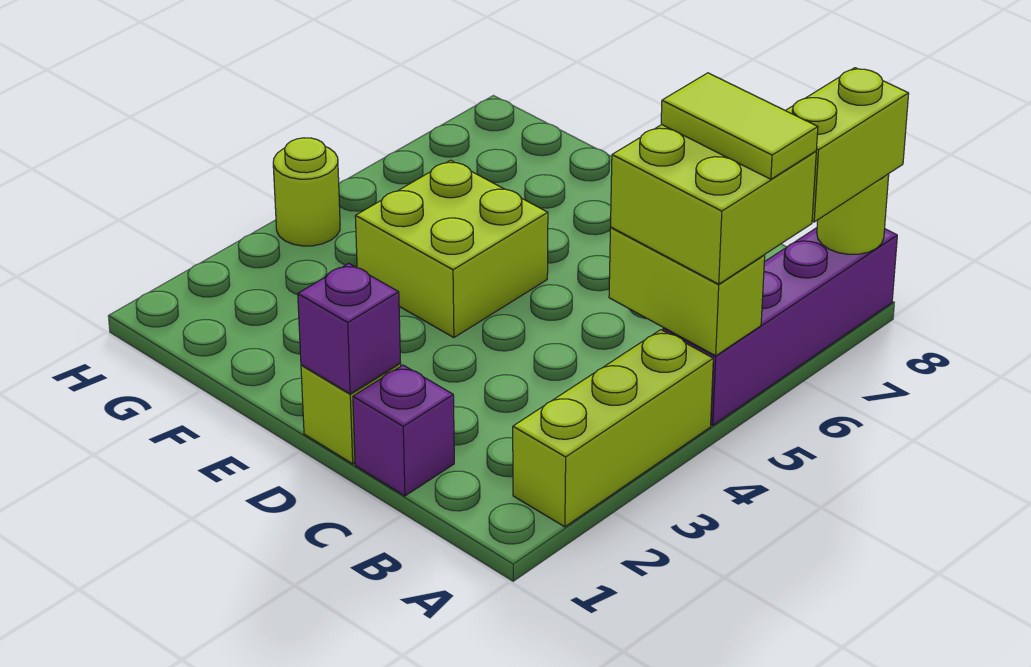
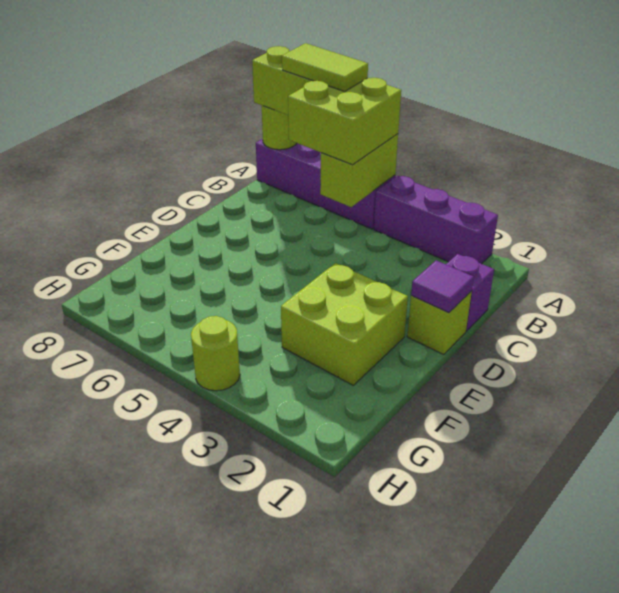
lime brick A2:A4 level 1 -> purple brick A2:A4 level 1
lime tile A6:B6 level 4 -> lime tile A6:A7 level 4
purple brick D1 level 2 -> purple tile D1 level 2
lime brick E4:F5 level 1 -> lime brick E2:F3 level 1

